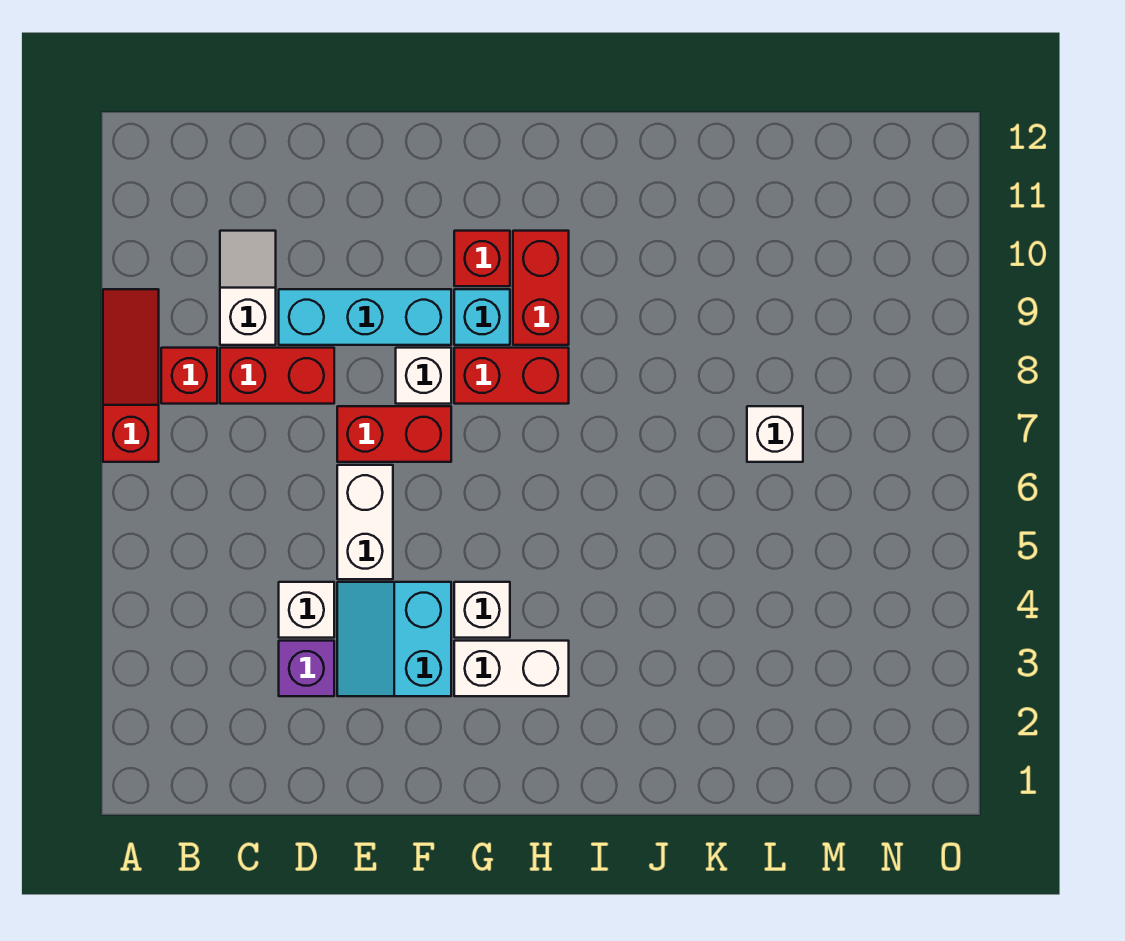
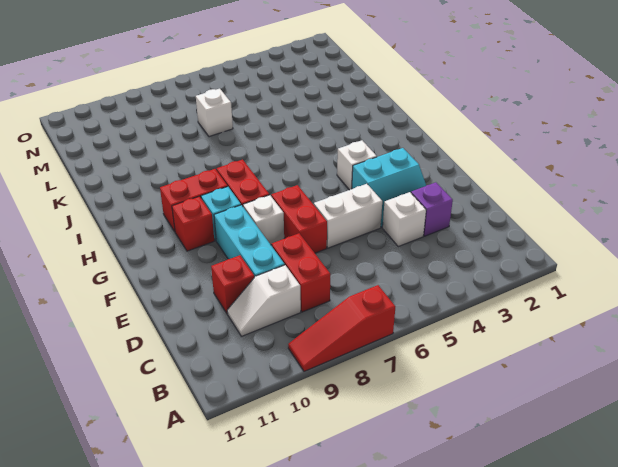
red brick B8 level 1 -> red brick D10 level 1
white brick G3:H3 level 1 -> none

